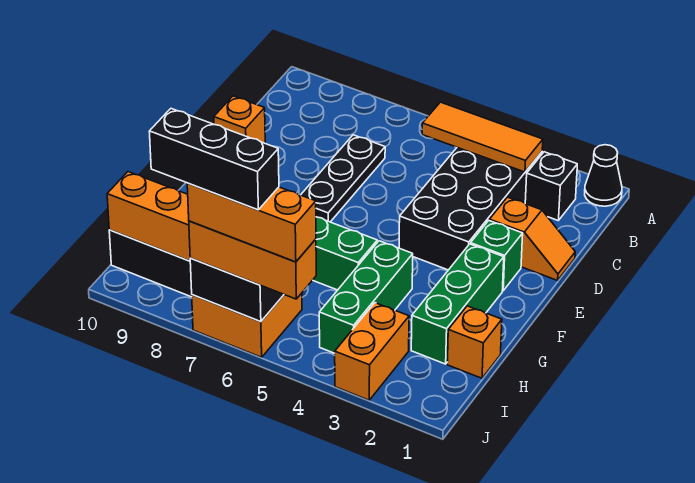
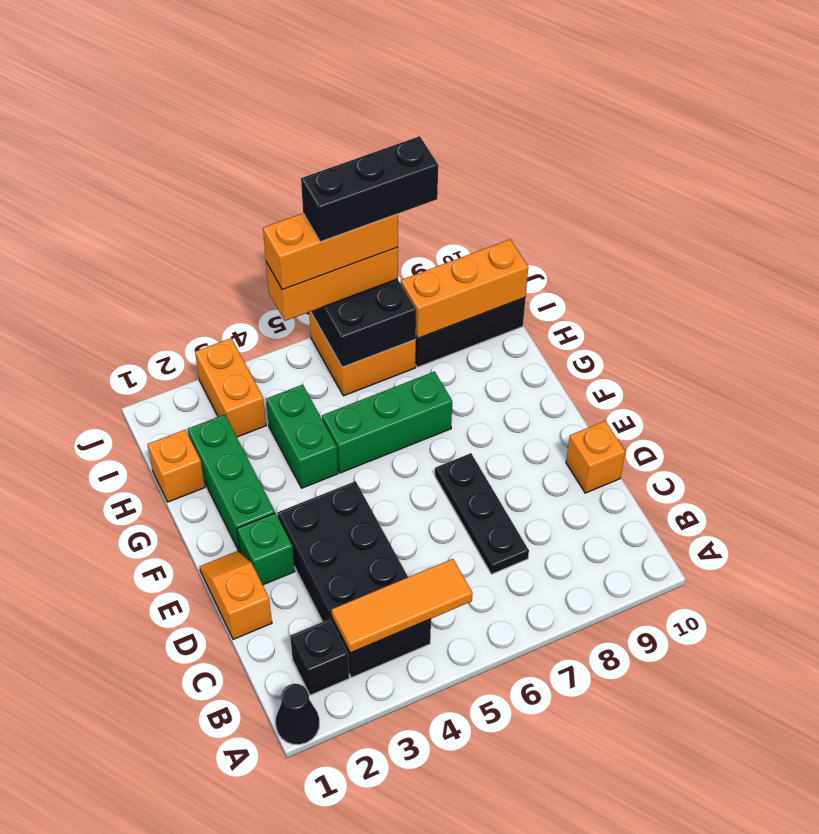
orange slope D1:D2 level 1 top 2 -> orange slope D1:E1 level 1 top D
green brick G4:I4 level 1 -> green brick G4:H4 level 1

